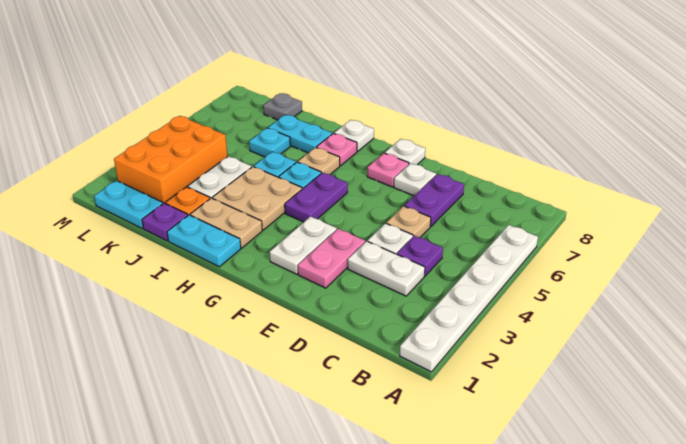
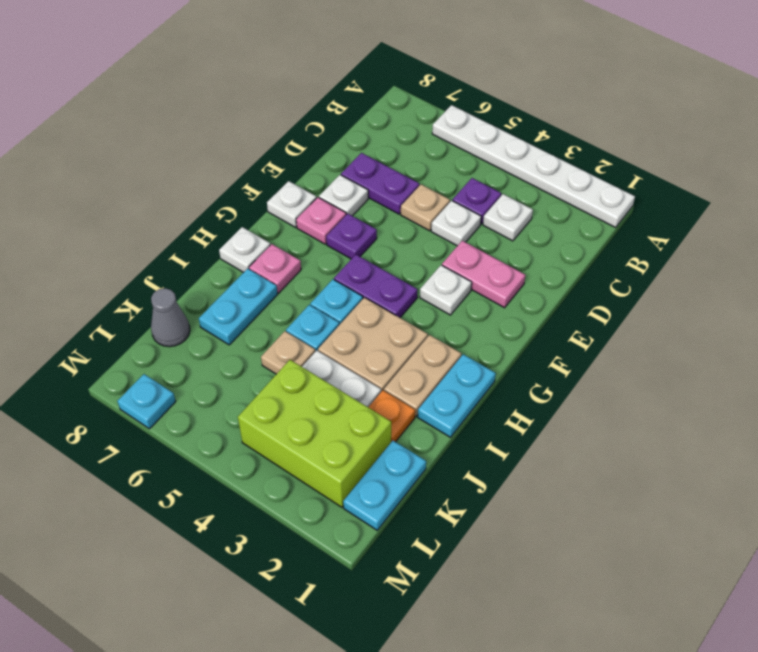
white plate C3:D3 level 1 -> white plate C3 level 1
white plate F2:F3 level 1 -> white plate F3 level 1
tan plate H6 level 1 -> tan plate J5 level 1
purple plate J1 level 1 -> purple plate F6 level 1
cyan plate J6 level 1 -> cyan plate M7 level 1
orange brick K2:L4 level 1 -> lime brick K2:L4 level 1
grey plate K8 level 1 -> grey cone K8 level 1

